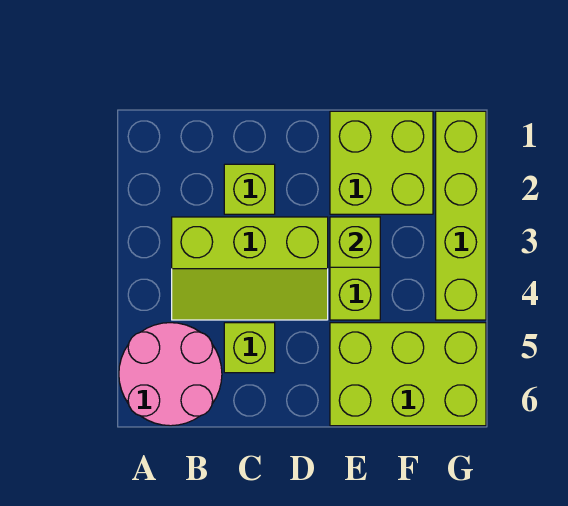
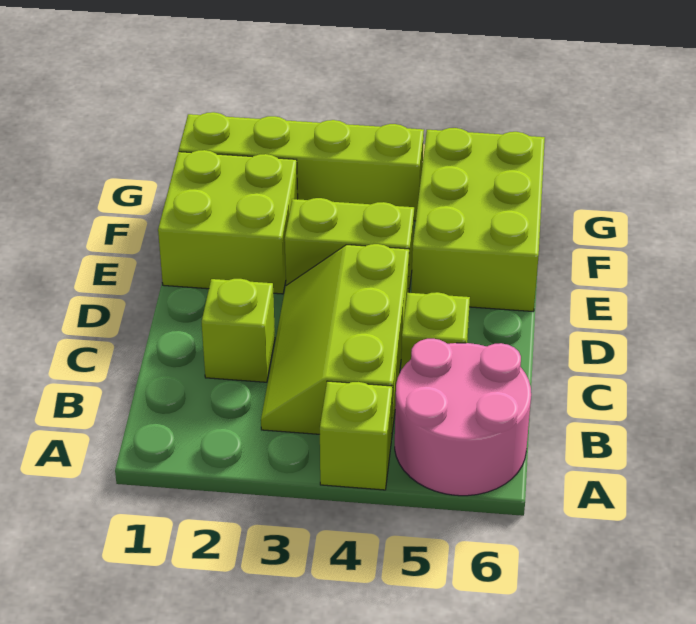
lime slope B3:D4 level 1 top 3 -> lime slope B3:D4 level 1 top 4
lime brick E3 level 2 -> lime brick A4 level 1

